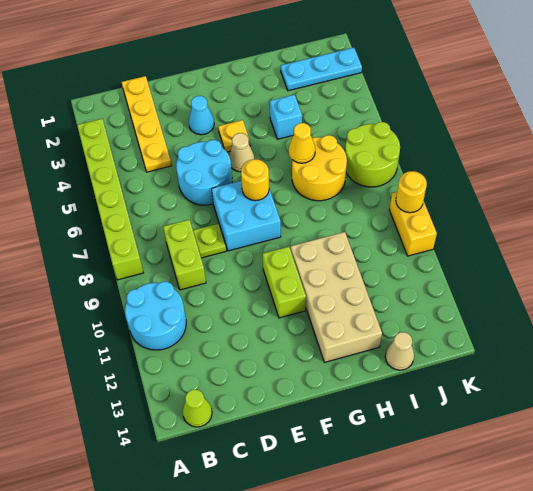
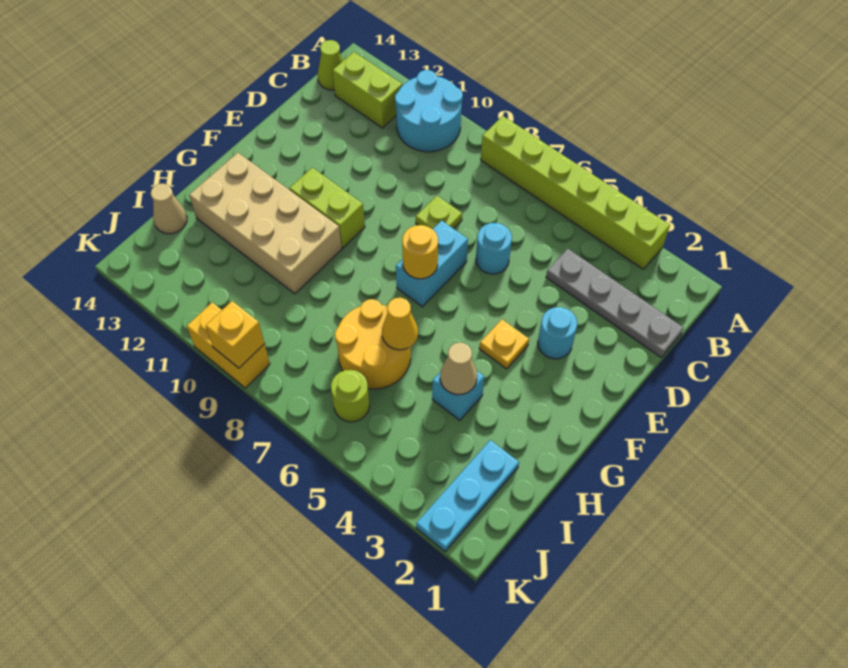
yellow plate C1:C4 level 1 -> grey plate C1:C4 level 1
lime brick C8:C9 level 1 -> lime brick B12:B13 level 1
cyan round brick D5:E6 level 1 -> cyan round brick D6 level 1
cyan cone E3 level 1 -> cyan round brick E3 level 1
cyan brick E7:F8 level 1 -> cyan brick E7:F7 level 1
tan cone F5 level 1 -> tan cone H4 level 2
lime round brick J6:K7 level 1 -> lime round brick J6 level 1
yellow round brick K9 level 2 -> yellow brick K9 level 2

